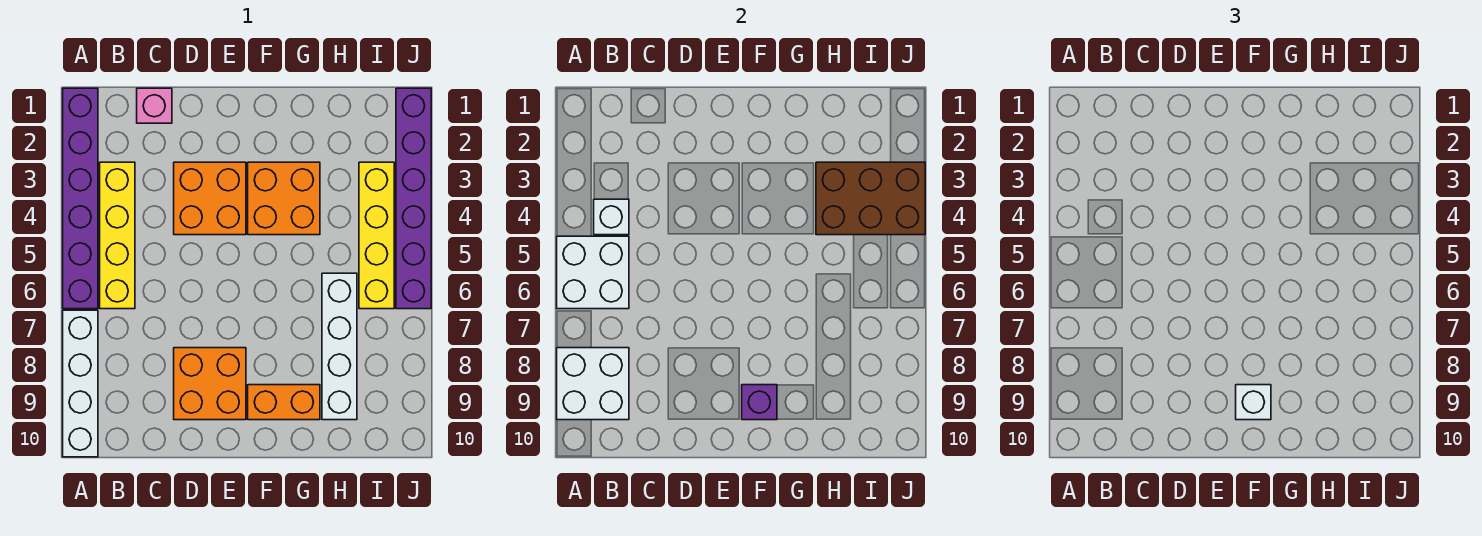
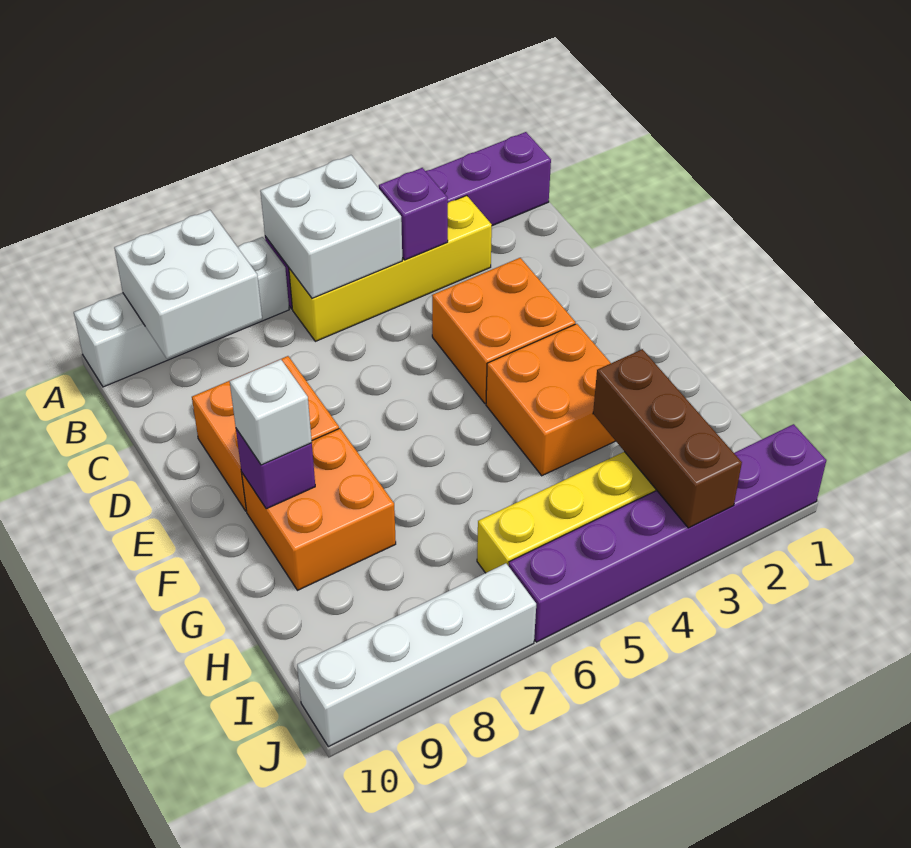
white brick B4 level 2 -> purple brick B4 level 2
pink brick C1 level 1 -> none
orange brick F9:G9 level 1 -> orange brick F8:G9 level 1
brown brick H3:J4 level 2 -> brown brick H3:J3 level 2
white brick H6:H9 level 1 -> white brick J7:J10 level 1

